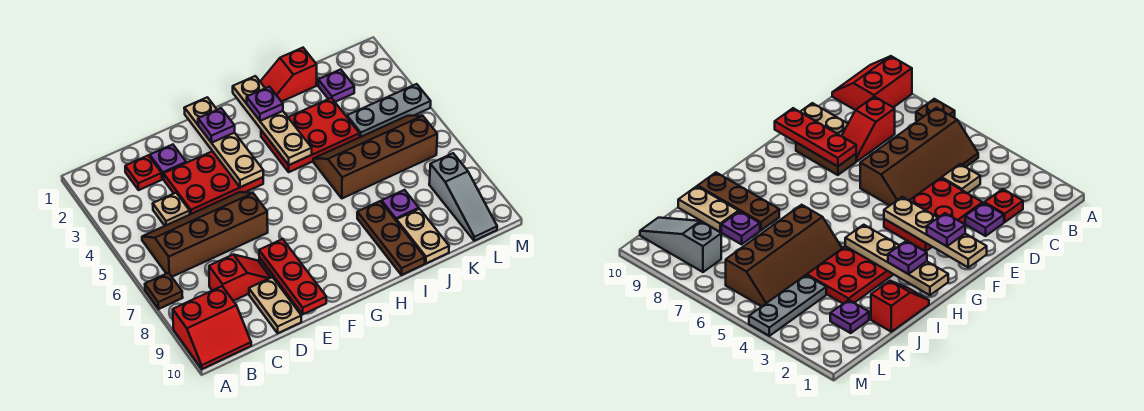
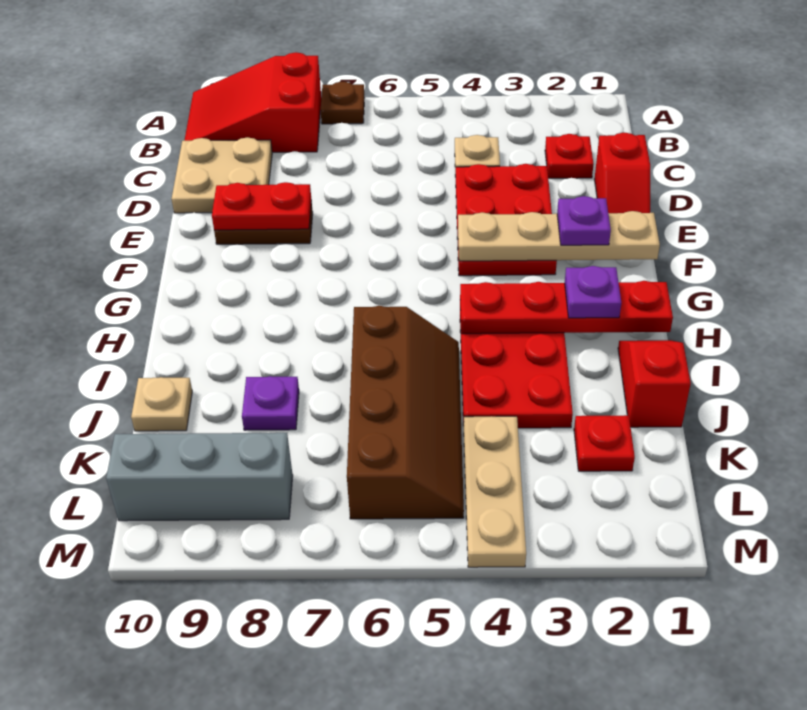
red slope A9:B10 level 1 top 9 -> red slope A8:B10 level 1 top 8
brown slope B5:E6 level 1 top 6 -> none
red slope C8:D8 level 1 top C -> red slope D1:E1 level 1 top D
purple plate D2 level 1 -> none
tan plate D9:D10 level 1 -> tan plate C9:D10 level 1
red plate E8:E10 level 2 -> red plate E8:E9 level 2
tan plate H1:H4 level 2 -> red plate H1:H4 level 2
brown plate I8:I10 level 1 -> none
tan plate J9:J10 level 1 -> tan plate J10 level 1
purple plate K2 level 1 -> red plate K2 level 1
grey plate K4:M4 level 1 -> tan plate K4:M4 level 1
grey slope L8:L10 level 1 top 8 -> grey brick L8:L10 level 1

